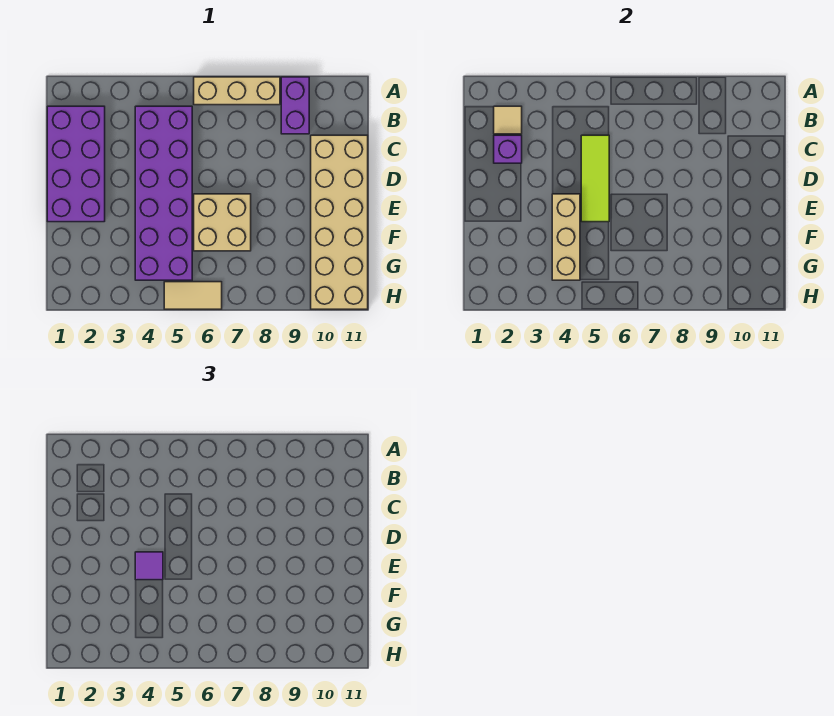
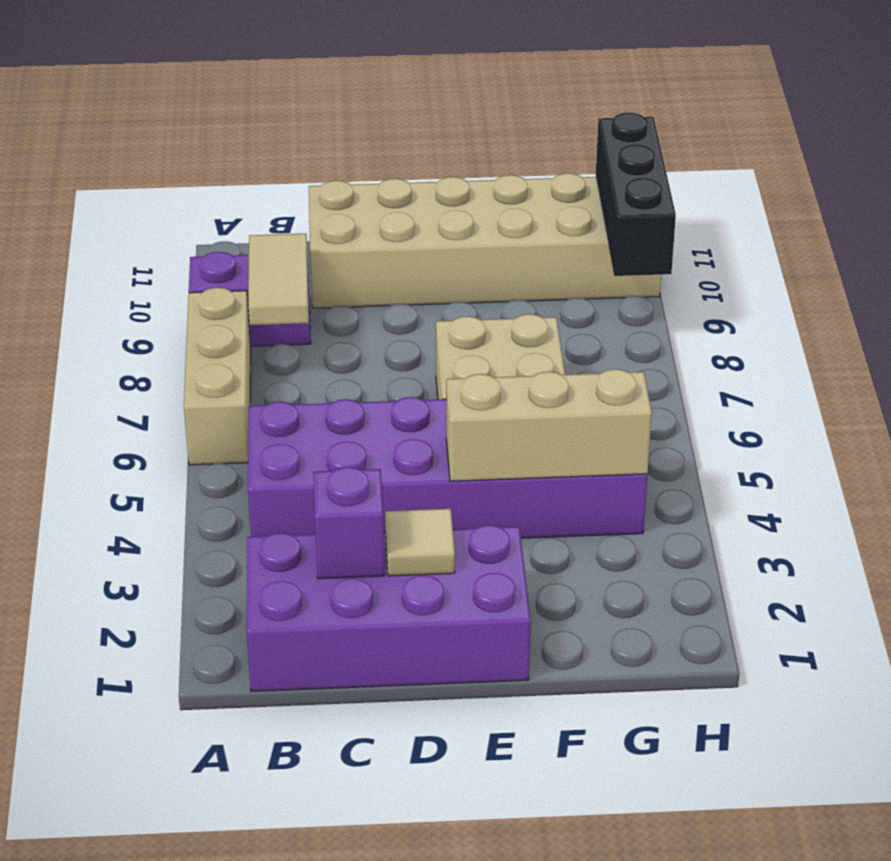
tan tile B2 level 2 -> tan tile D2 level 2
lime tile C5:E5 level 2 -> none
purple tile E4 level 3 -> none
tan tile H5:H6 level 1 -> tan tile B8:B9 level 2
none -> black brick H9:H11 level 2

